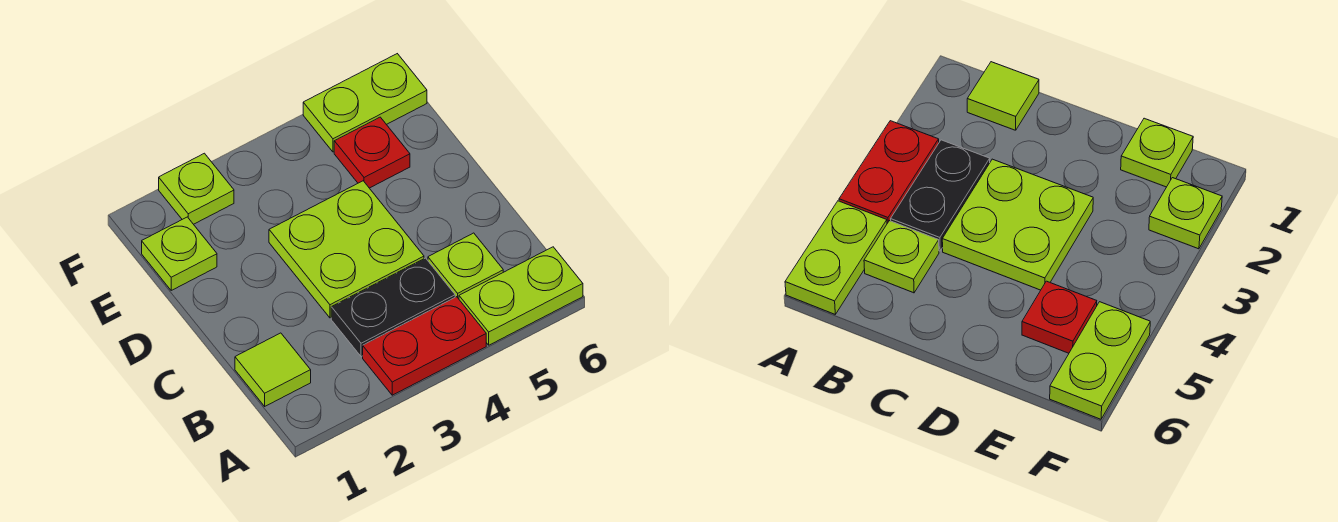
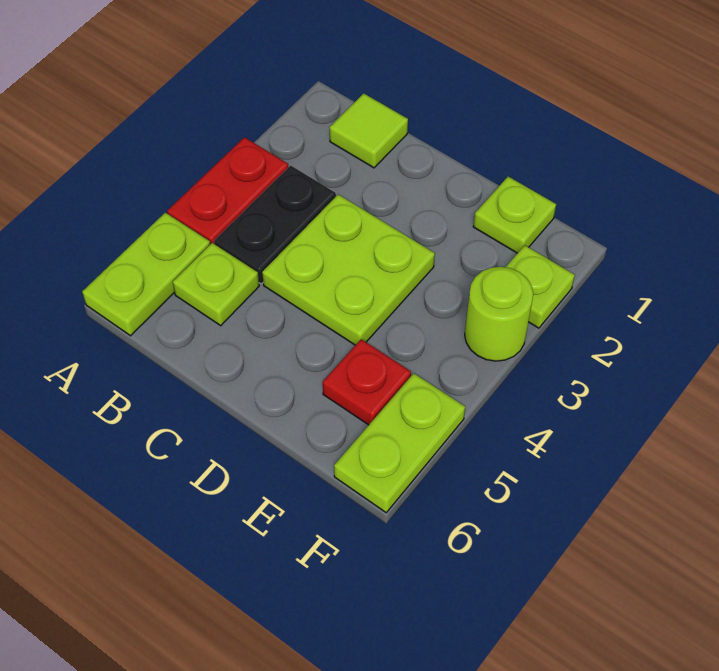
none -> lime round brick F3 level 1

